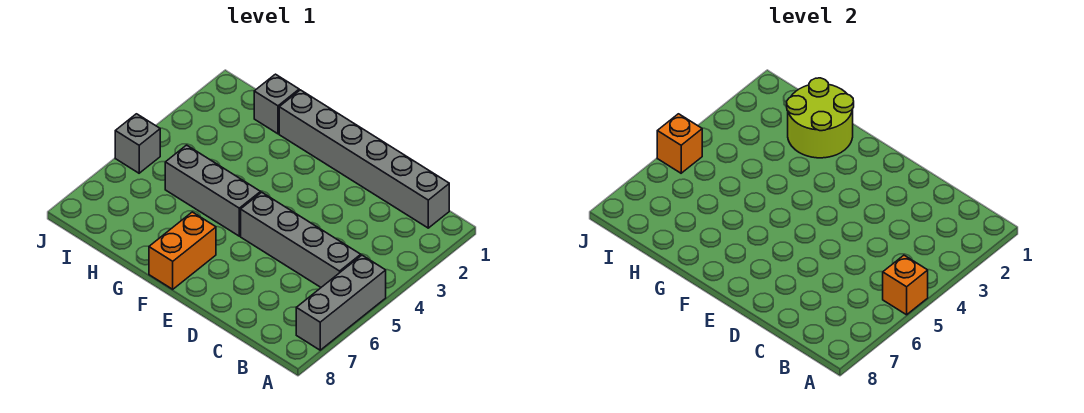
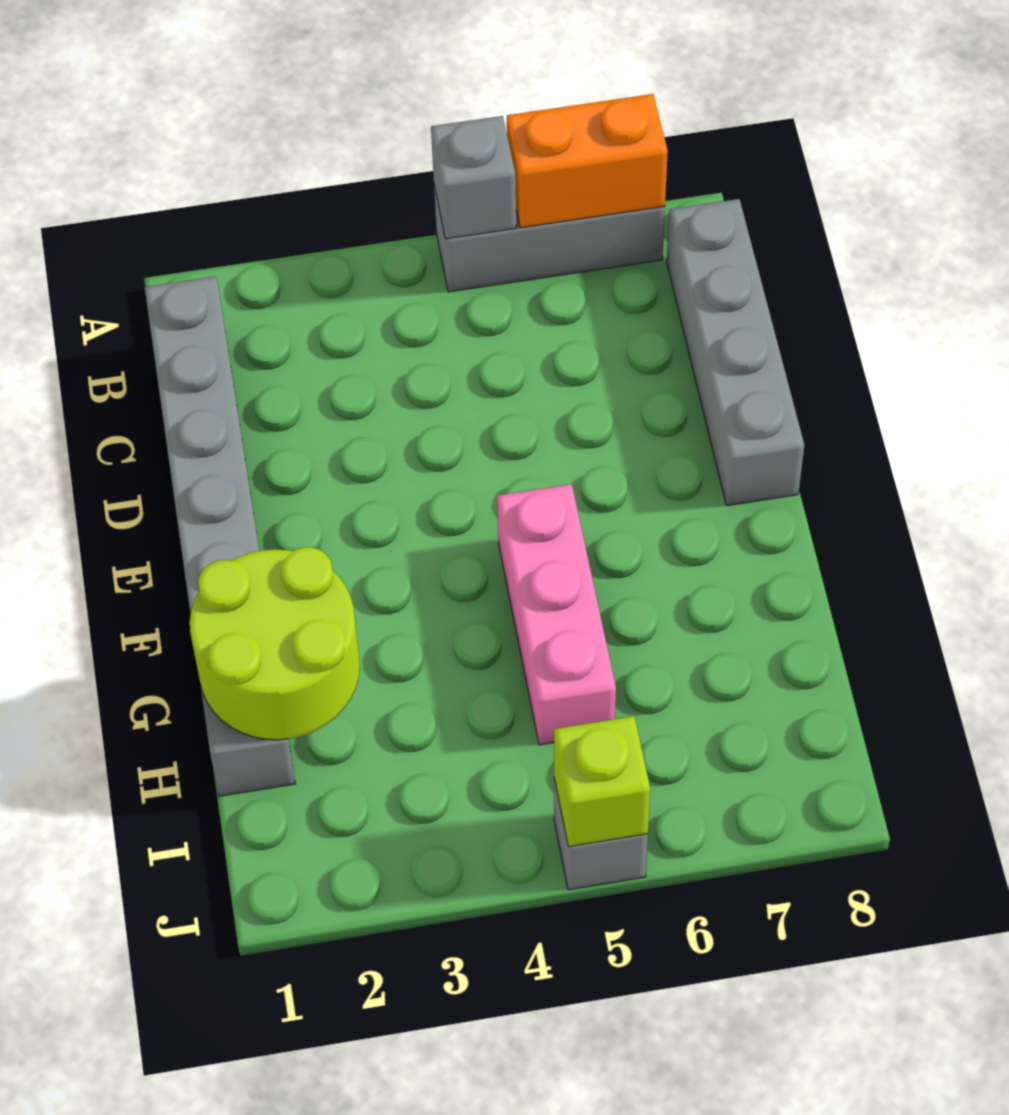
orange brick A5 level 2 -> grey brick A5 level 2
grey brick B5:E5 level 1 -> grey brick B8:E8 level 1
grey brick F5:H5 level 1 -> pink brick F5:H5 level 1
orange brick F7:F8 level 1 -> orange brick A6:A7 level 2
orange brick J5 level 2 -> lime brick J5 level 2

